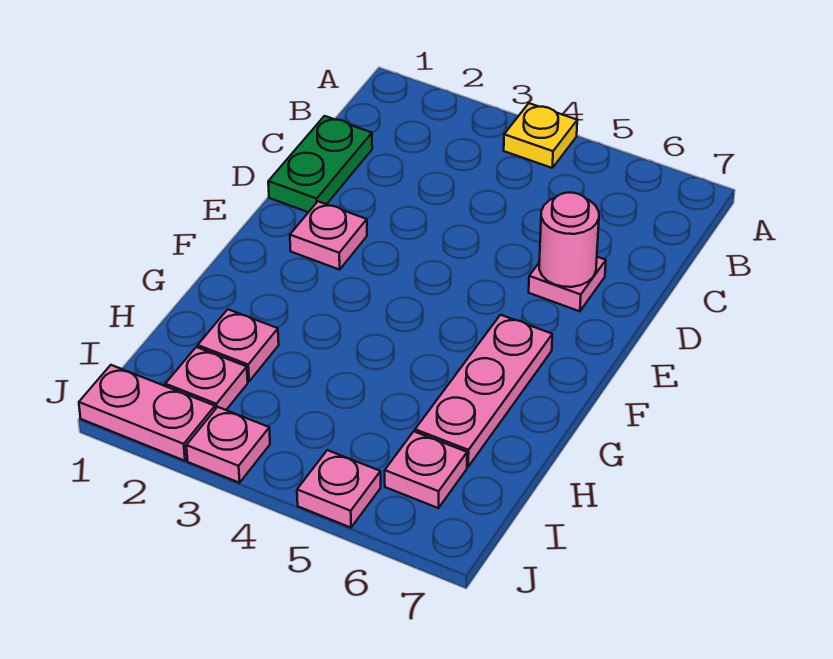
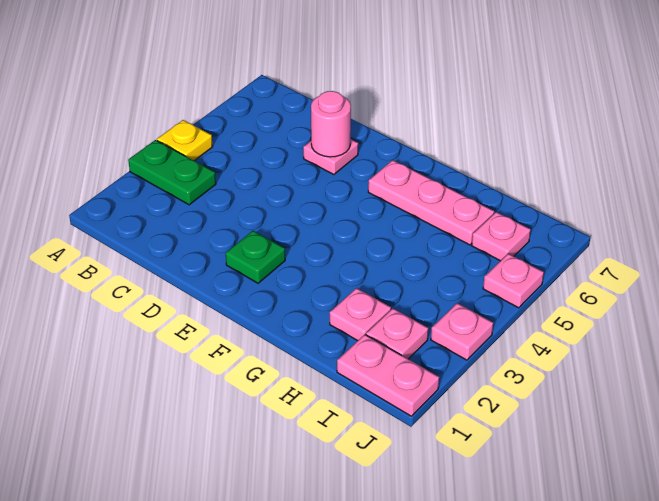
green plate C1:D1 level 1 -> green plate A3:B3 level 1
pink plate E2 level 1 -> green plate E2 level 1
pink plate J1:J2 level 1 -> pink plate I1:J1 level 1

